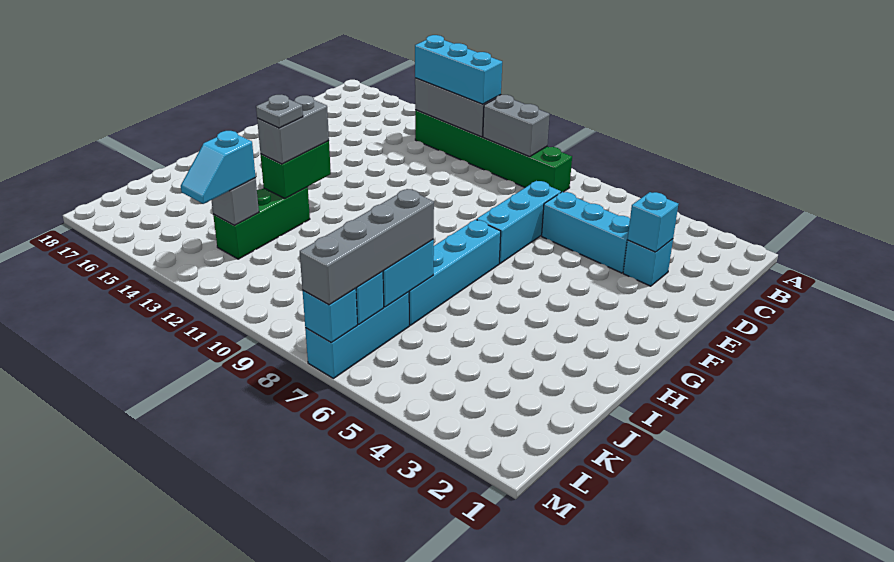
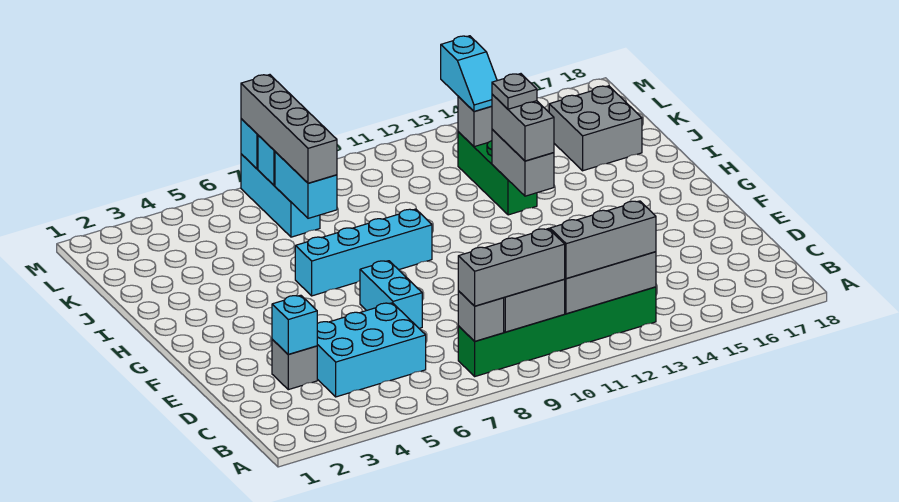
none -> grey brick B8 level 2
none -> grey brick B8:B10 level 3
cyan brick B11:B13 level 3 -> grey brick B11:B13 level 3
cyan brick D3 level 1 -> grey brick D3 level 1
cyan brick D4:D6 level 1 -> cyan brick C4:D6 level 1
cyan brick D7:F7 level 1 -> cyan brick E7:F7 level 1
cyan brick G7:J7 level 1 -> cyan brick H6:H9 level 1
green brick H13:I13 level 2 -> grey brick H13:I13 level 2
none -> grey brick J16:K17 level 1
cyan slope K13:L13 level 3 top K -> cyan slope K13:L13 level 3 top L

